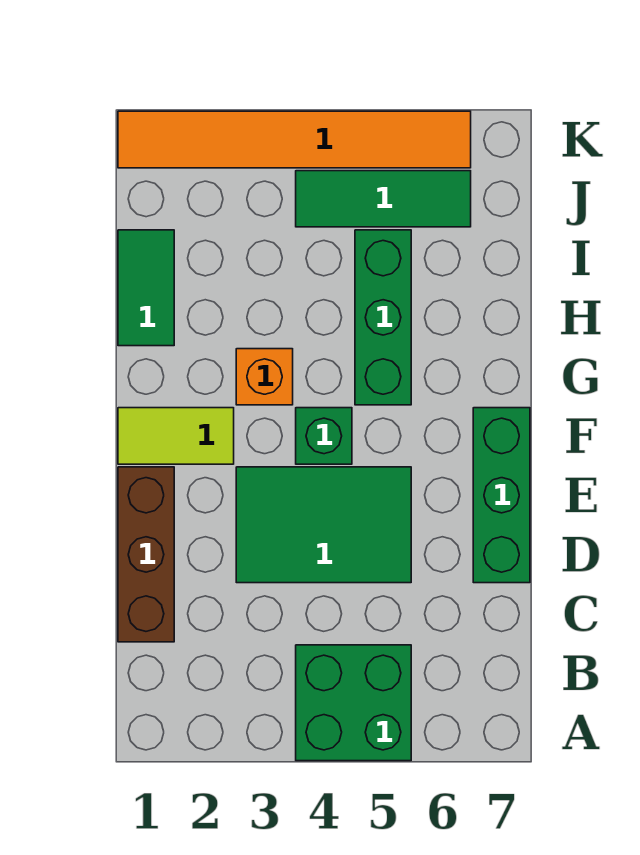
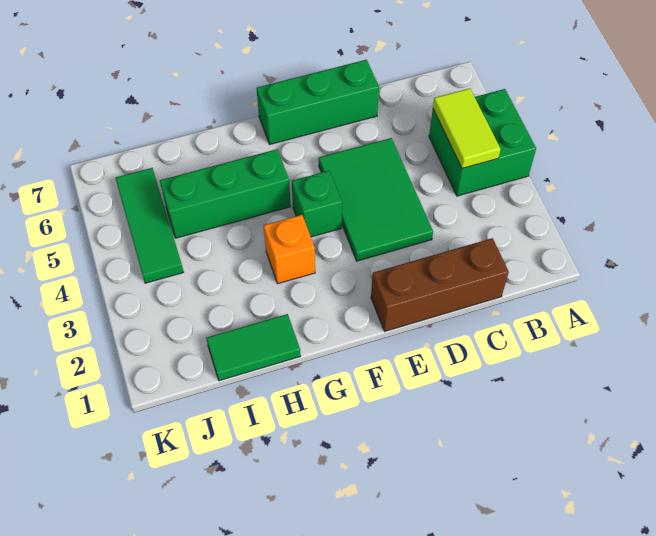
lime tile F1:F2 level 1 -> lime tile B4:B5 level 2
orange tile K1:K6 level 1 -> none

